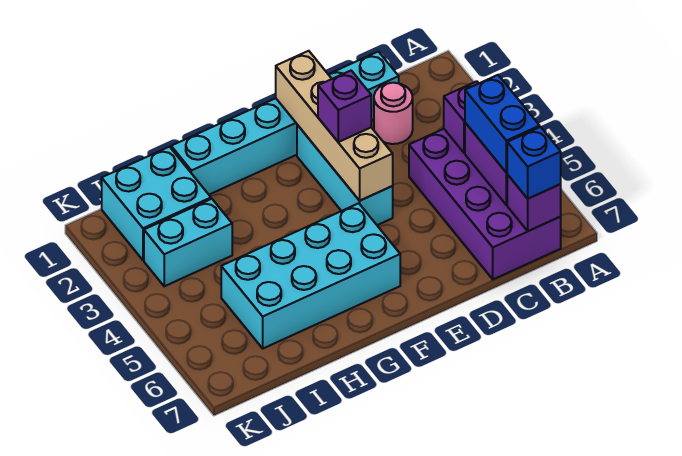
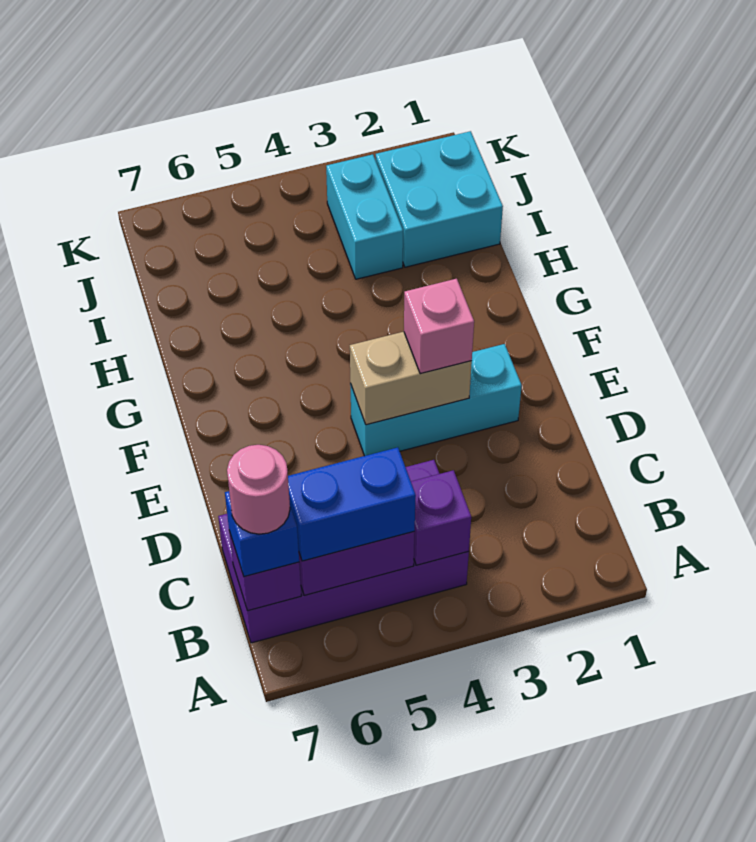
cyan brick C1:H1 level 1 -> none
pink round brick C2 level 1 -> pink round brick B7 level 4
tan brick E1:E4 level 2 -> tan brick E3:E4 level 2
purple brick E3 level 3 -> pink brick E3 level 3
cyan brick F5:I6 level 1 -> none

